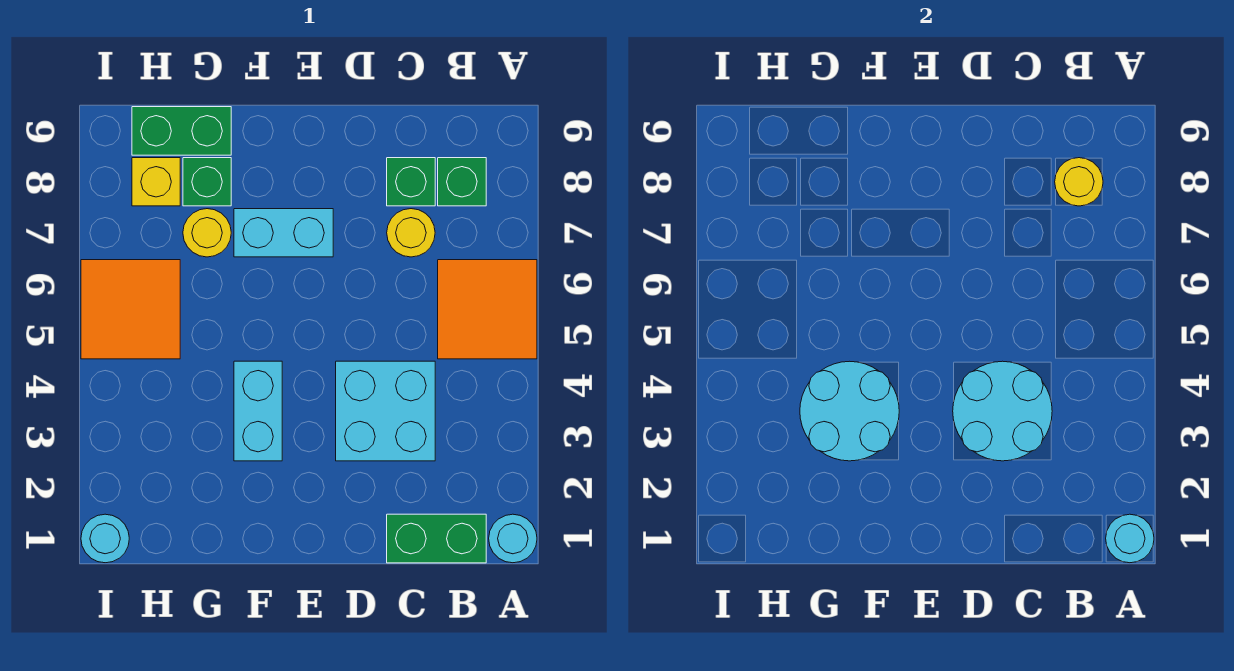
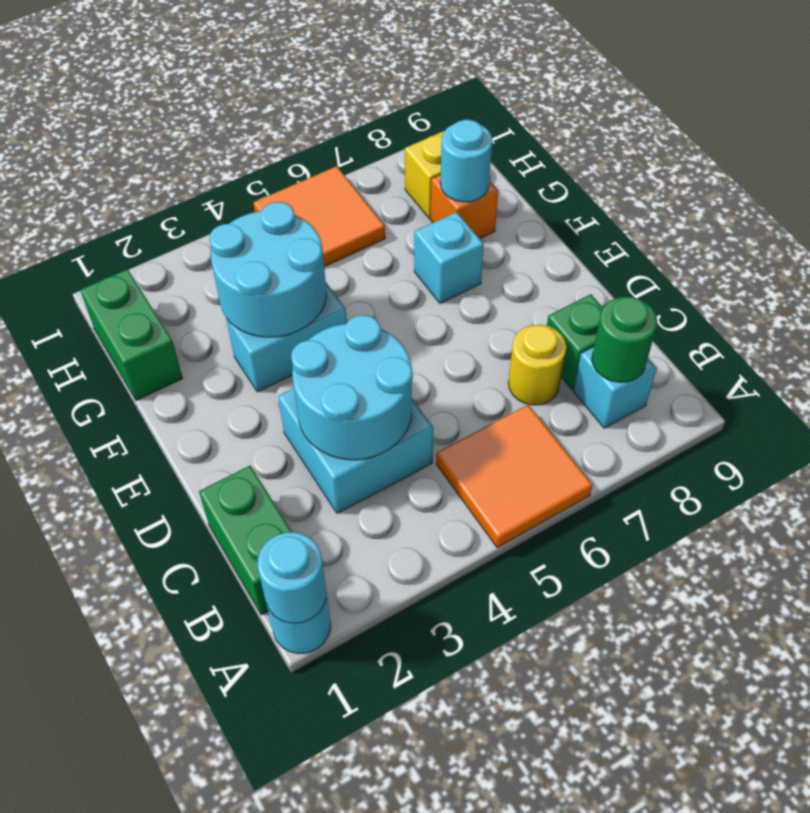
green brick B8 level 1 -> cyan brick B8 level 1
yellow round brick B8 level 2 -> green round brick B8 level 2
cyan brick E7:F7 level 1 -> cyan brick F7 level 1
yellow round brick G7 level 1 -> none
green brick G8 level 1 -> orange brick G8 level 1
green brick G9:H9 level 1 -> green brick G1:H1 level 1
cyan round brick I1 level 1 -> cyan round brick G8 level 2

